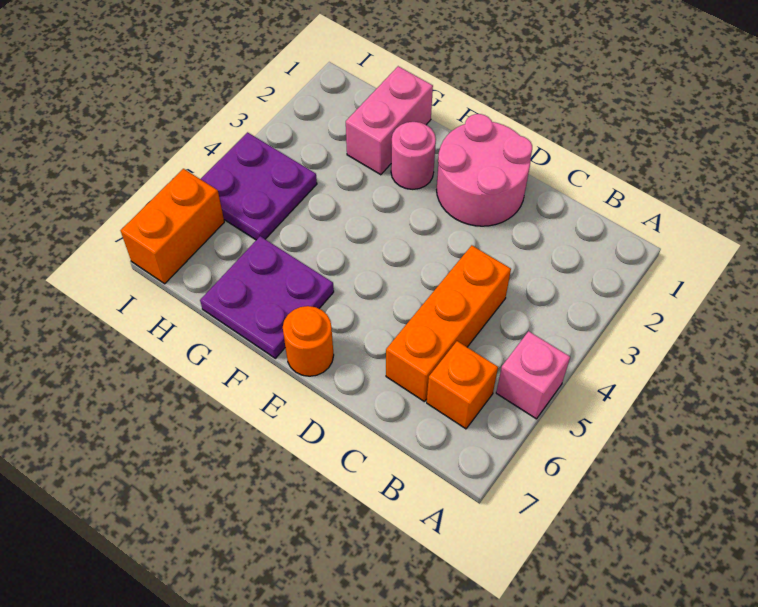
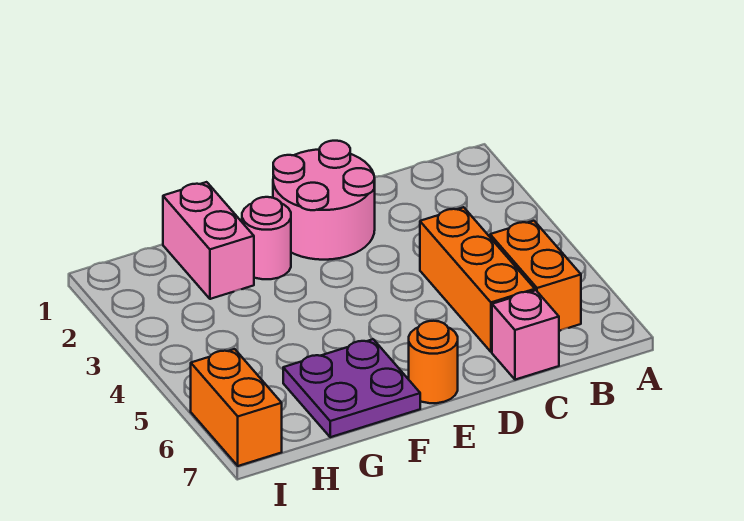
pink brick A5 level 1 -> pink brick C7 level 1
orange brick B6 level 1 -> orange brick B5:B6 level 1
purple plate H4:I5 level 1 -> none

